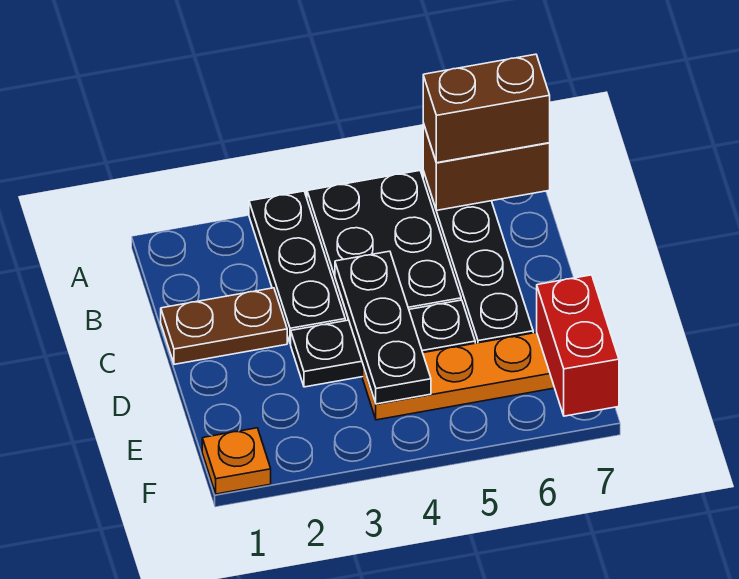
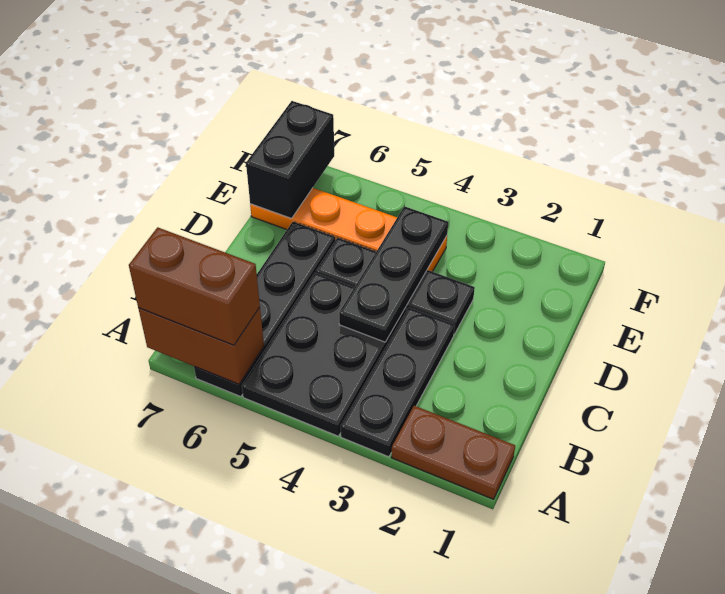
brown plate C1:C2 level 1 -> brown plate A1:A2 level 1
red brick E7:F7 level 2 -> black brick E7:F7 level 2
orange plate F1 level 1 -> none

